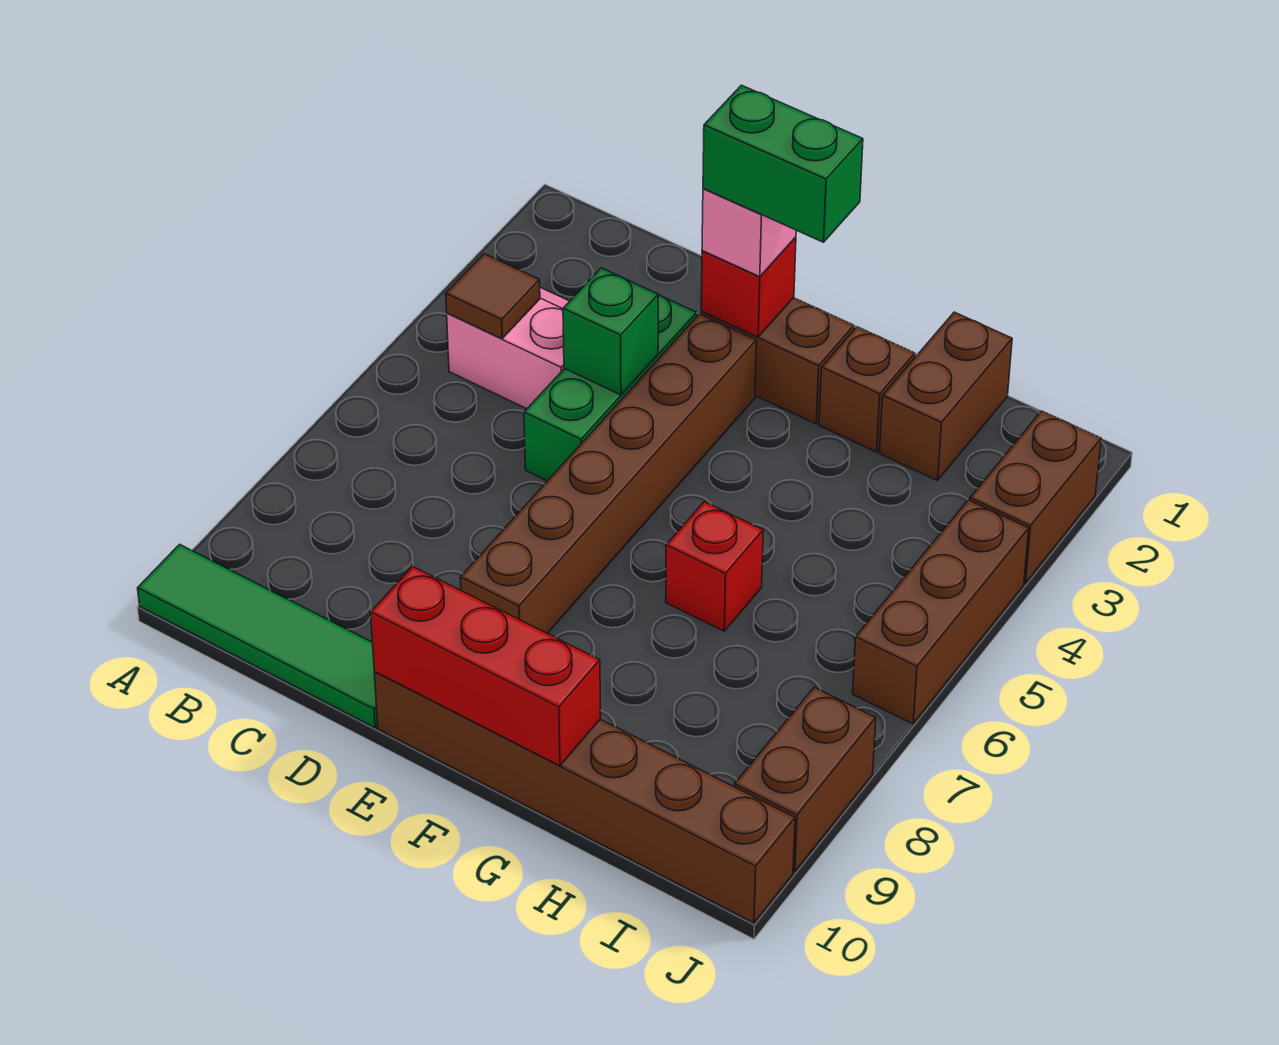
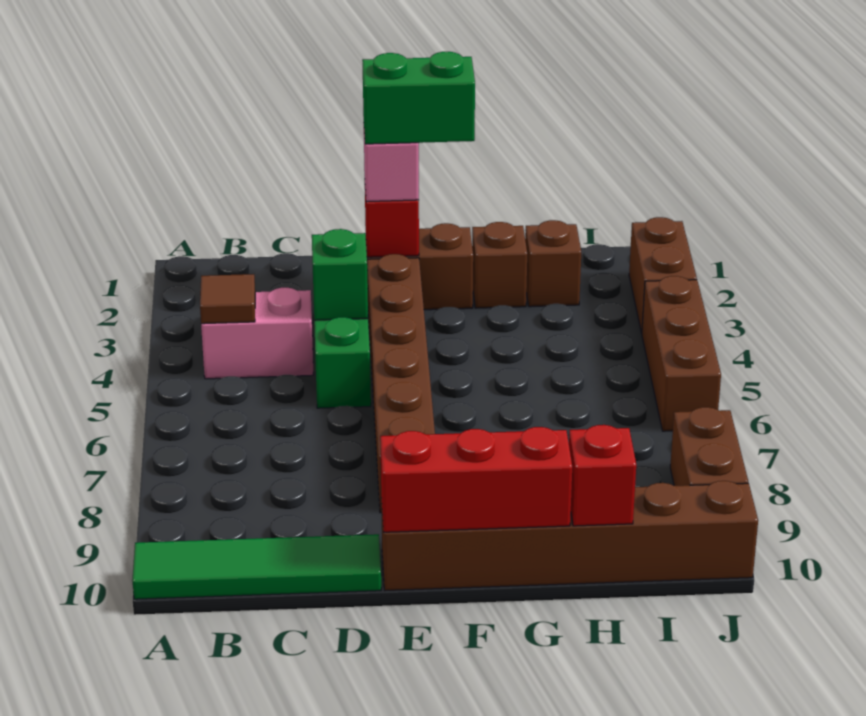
red brick G6 level 1 -> red brick H10 level 2
brown brick H1:H2 level 1 -> brown brick H2 level 1

